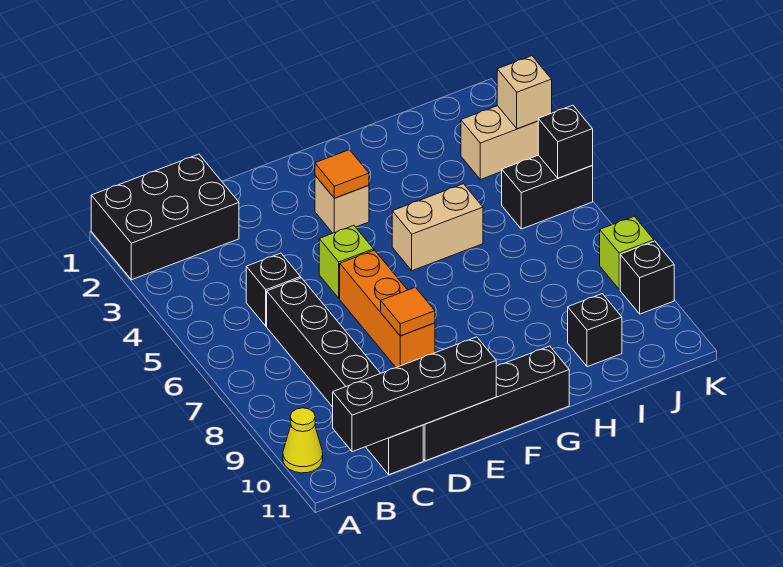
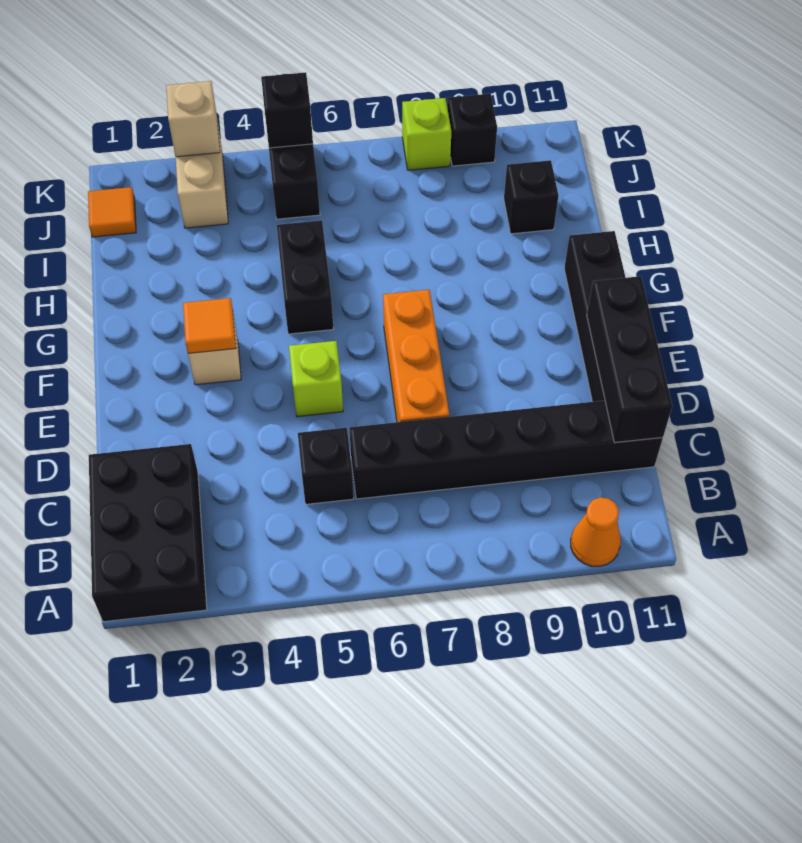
yellow cone A10 level 1 -> orange cone A10 level 1
black brick B11:E11 level 2 -> black brick C11:E11 level 2
orange brick E6:E8 level 1 -> orange brick D7:F7 level 1
orange tile E8 level 2 -> orange tile J1 level 1
tan brick G5:H5 level 1 -> black brick G5:H5 level 1

